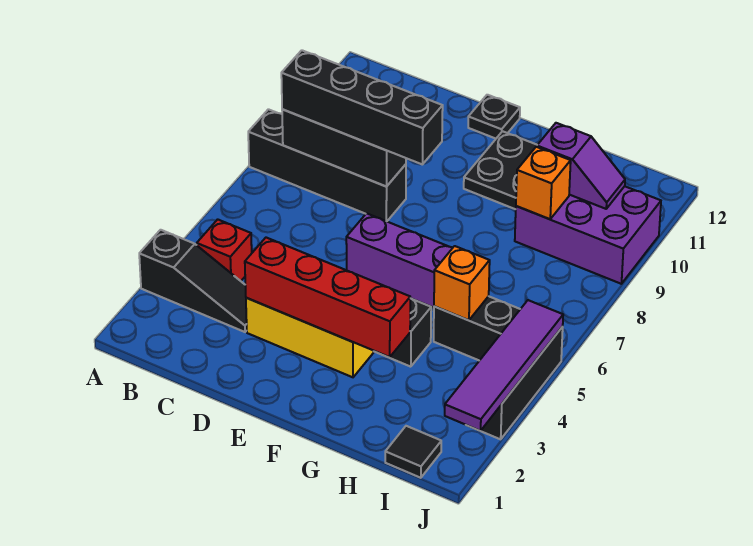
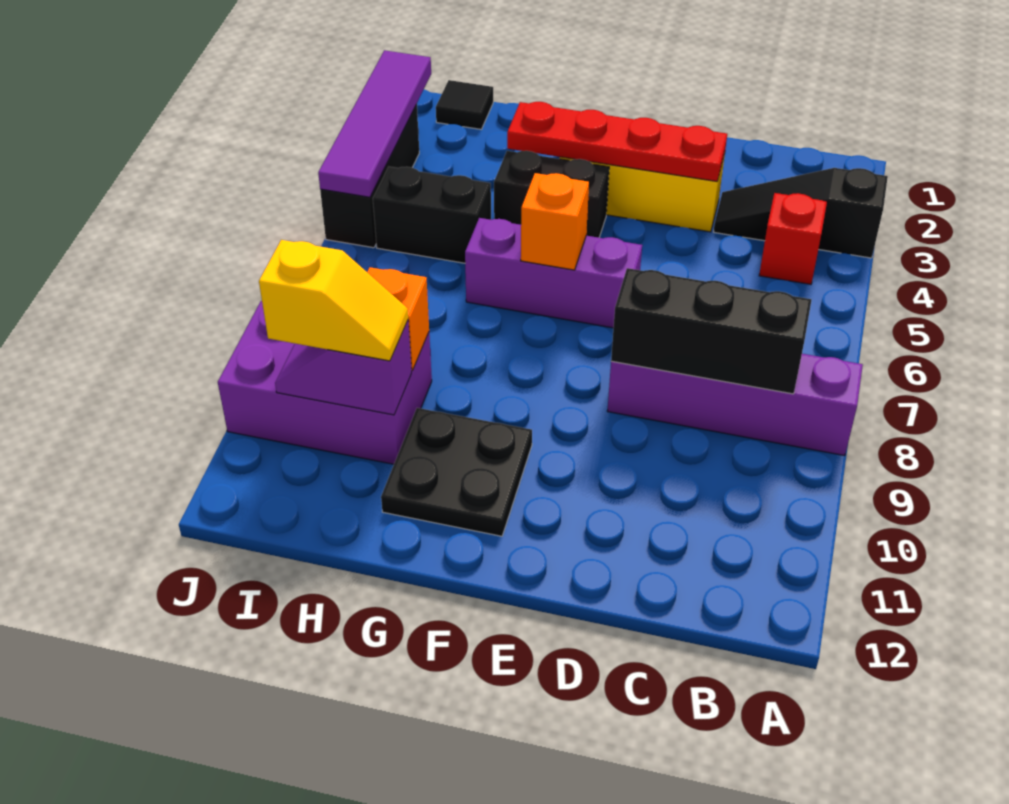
black brick A8:D8 level 1 -> purple brick A8:D8 level 1
black brick B8:E8 level 3 -> none
red brick D3:G3 level 2 -> red plate D3:G3 level 2
black plate E12 level 1 -> none
orange brick H5 level 2 -> orange brick F6 level 2
none -> yellow slope H10:I10 level 3 top I

